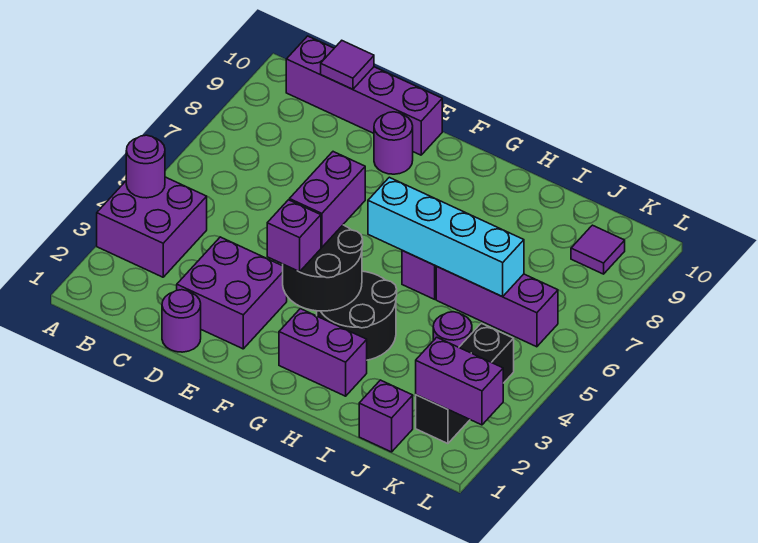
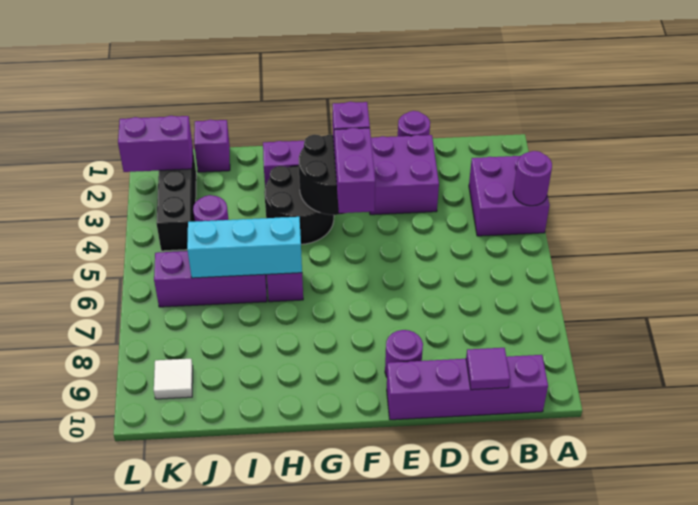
cyan brick G6:J6 level 2 -> cyan brick H6:J6 level 2
purple tile K9 level 1 -> white tile K9 level 1

